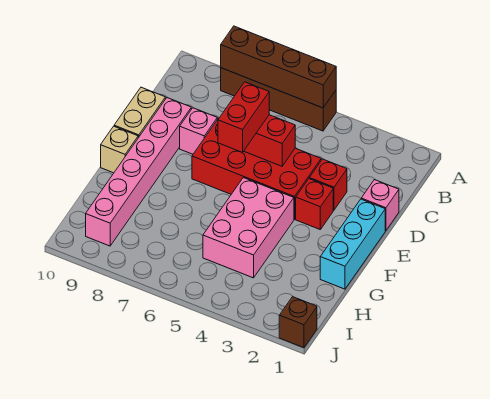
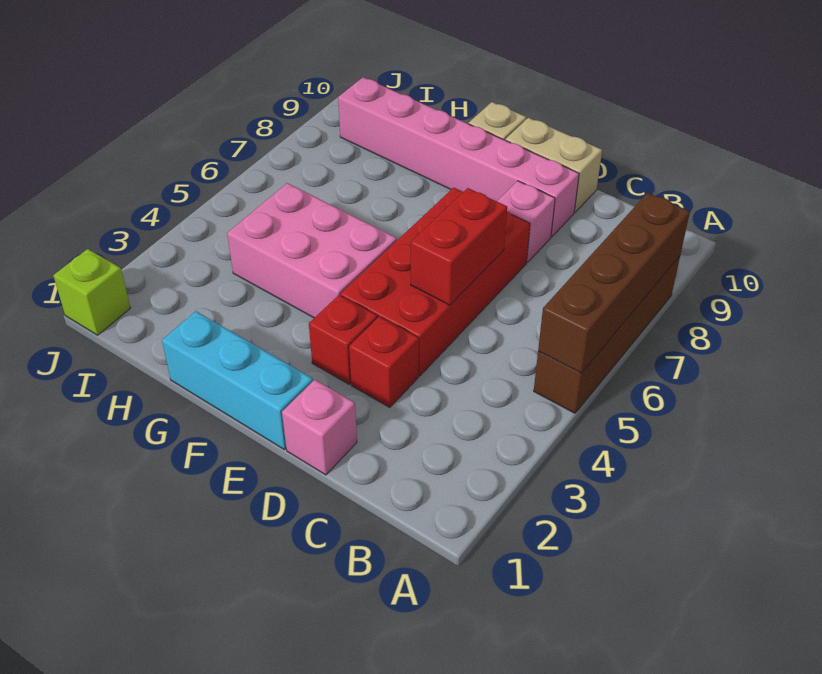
red brick D6:E6 level 3 -> none
brown brick J1 level 1 -> lime brick J1 level 1

